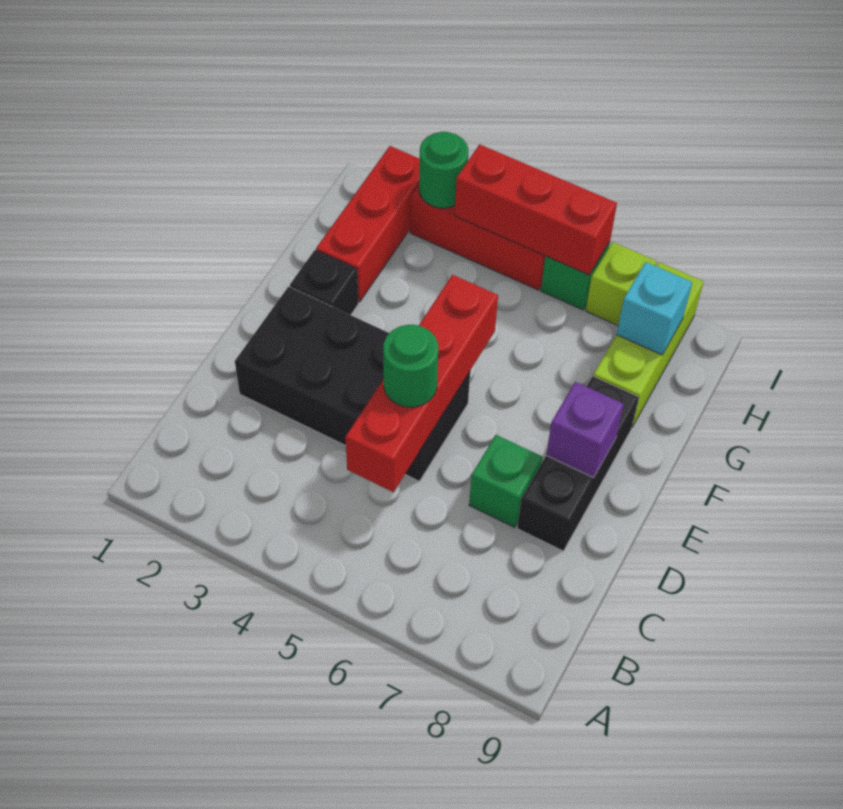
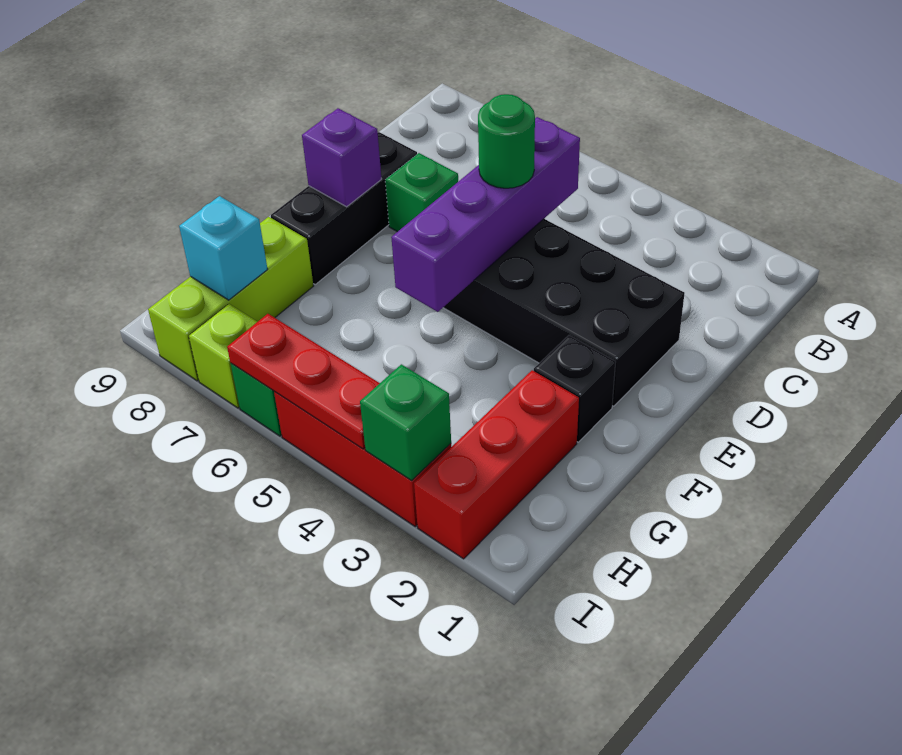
red brick C5:F5 level 2 -> purple brick C5:F5 level 2
green round brick I3 level 2 -> green brick I3 level 2
red brick I4:I6 level 2 -> red plate I4:I6 level 2

